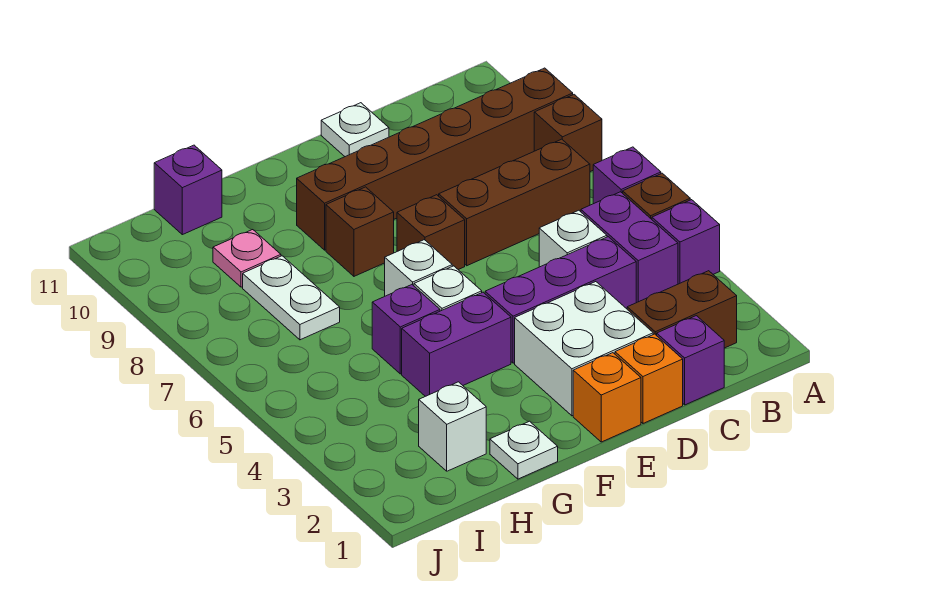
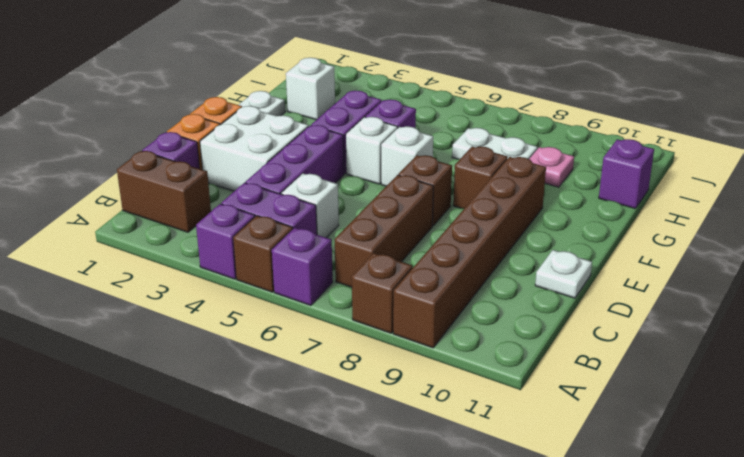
brown brick B2:C2 level 1 -> brown brick B1:B2 level 1

